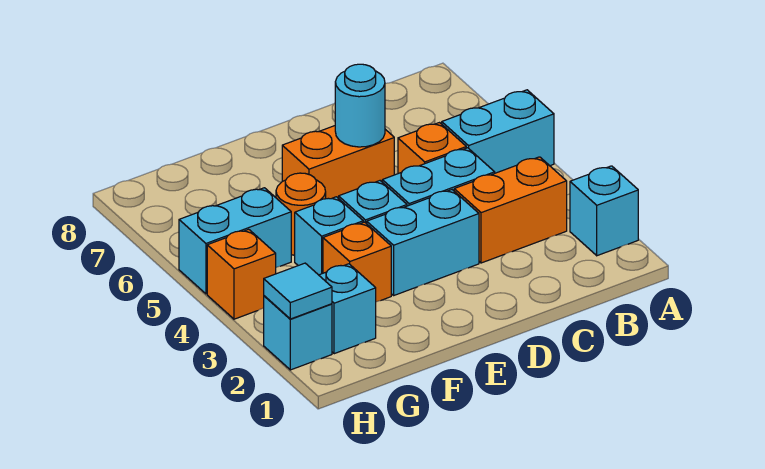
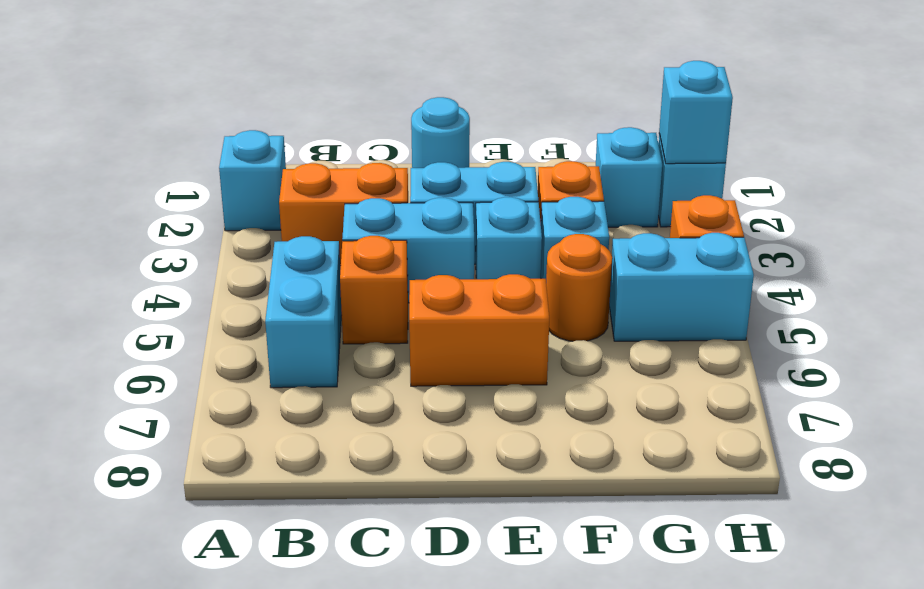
cyan brick A5:B5 level 1 -> cyan brick B5:B6 level 1
cyan round brick D6 level 2 -> cyan round brick D1 level 1
cyan tile H2 level 2 -> cyan brick H2 level 2

